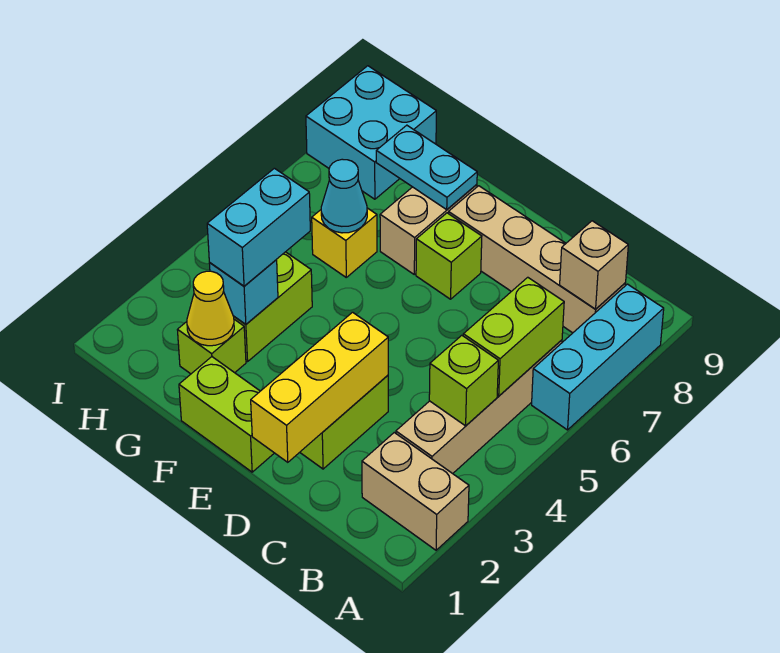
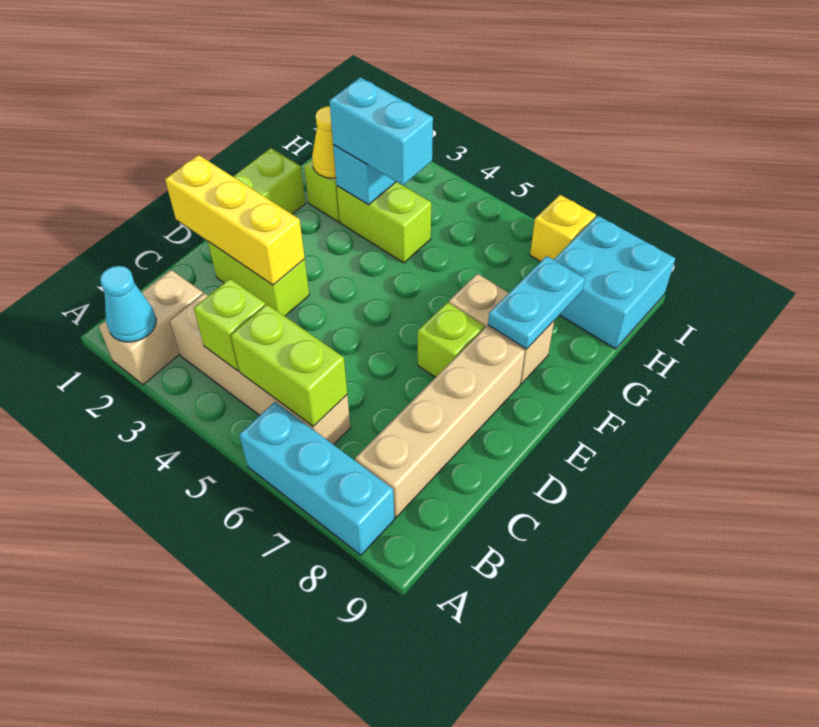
tan brick B8 level 2 -> none
yellow brick G6 level 1 -> yellow brick I7 level 1
cyan cone G6 level 2 -> cyan cone A2 level 2

